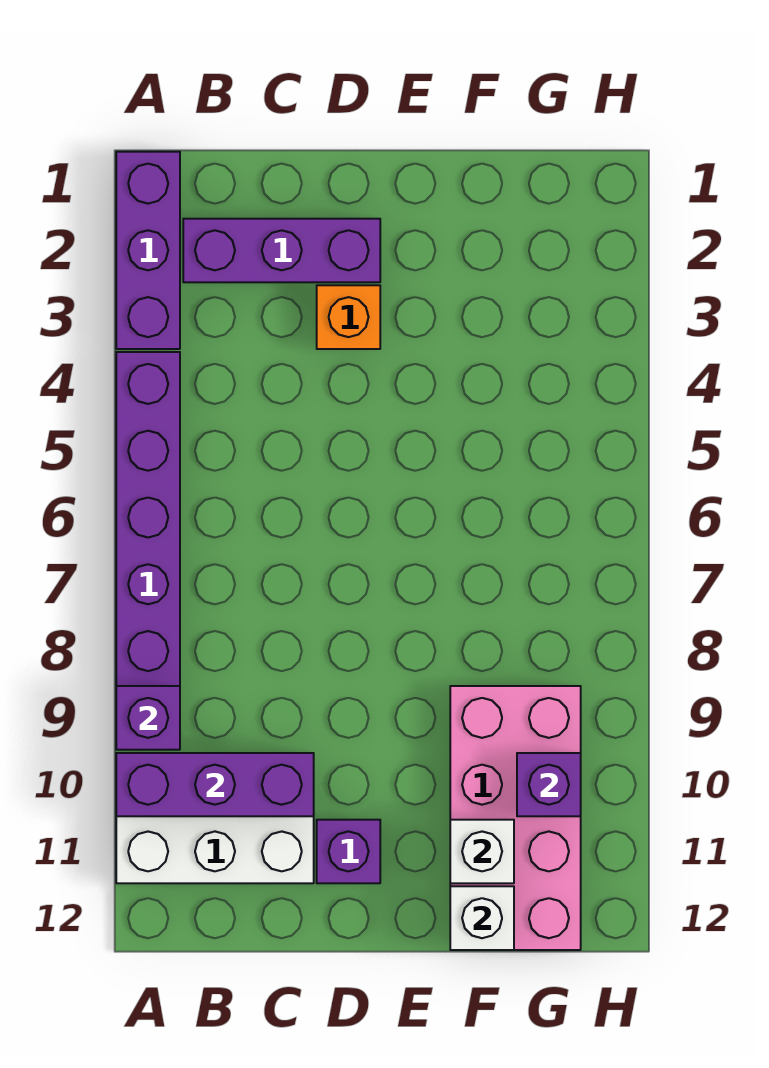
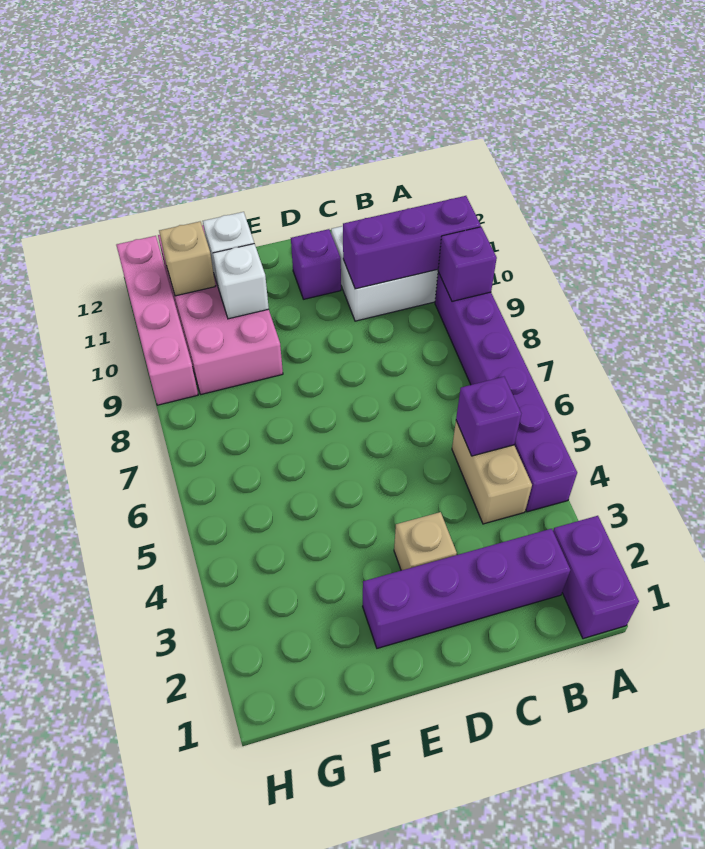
purple brick A1:A3 level 1 -> purple brick A1:A2 level 1
purple brick B2:D2 level 1 -> purple brick B2:E2 level 1
none -> tan brick B4:B5 level 1
orange brick D3 level 1 -> tan brick D3 level 1
white brick F12 level 2 -> white brick F10 level 2
purple brick G10 level 2 -> purple brick B5 level 2
none -> tan brick G11 level 2
none -> pink brick H9:H12 level 1

